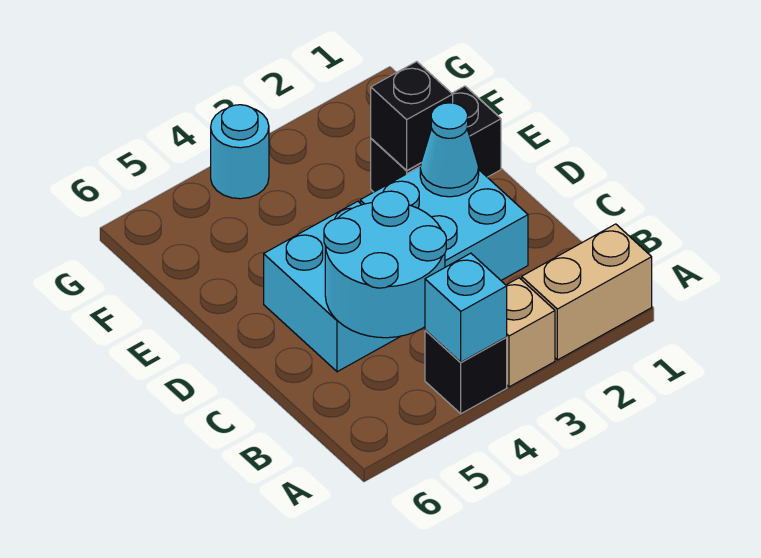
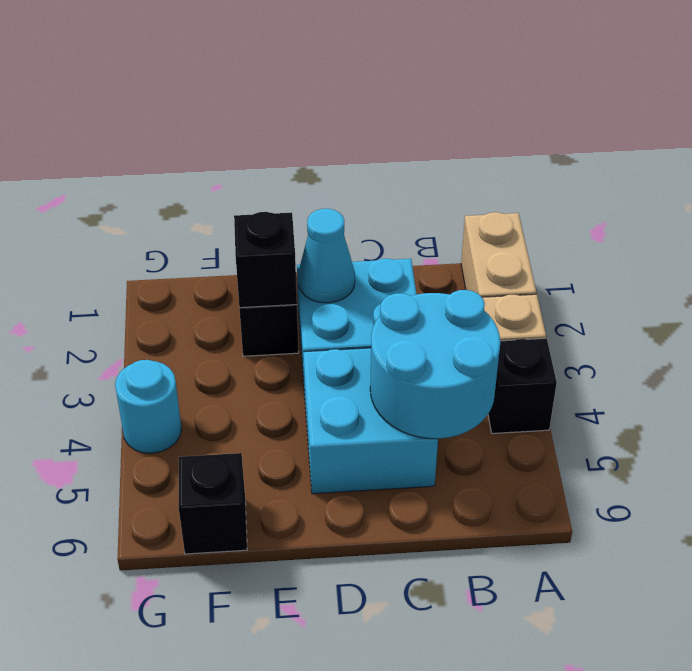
cyan brick A4 level 2 -> none
none -> black brick F6 level 1

